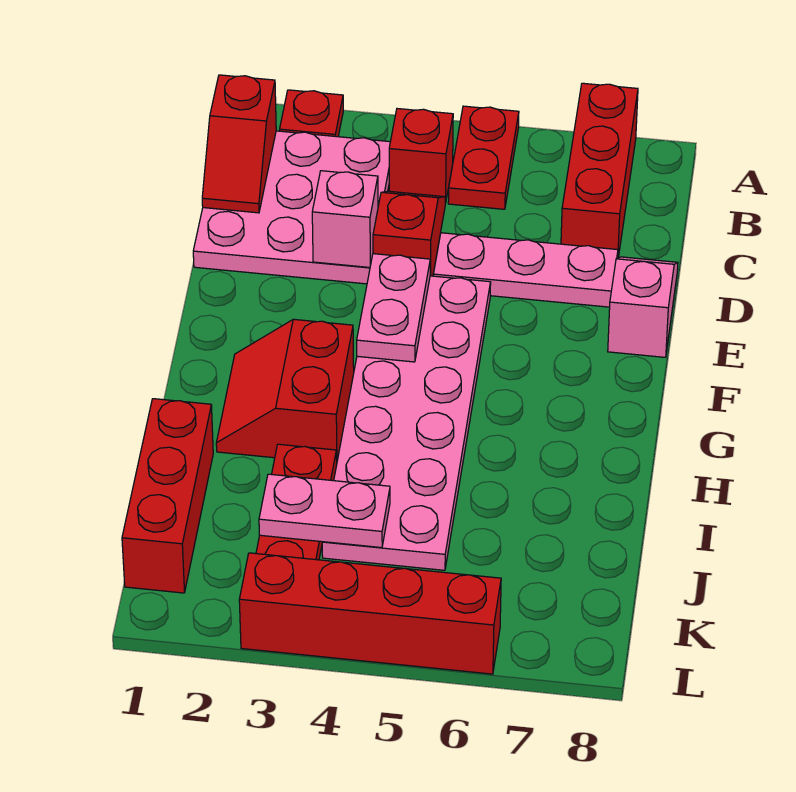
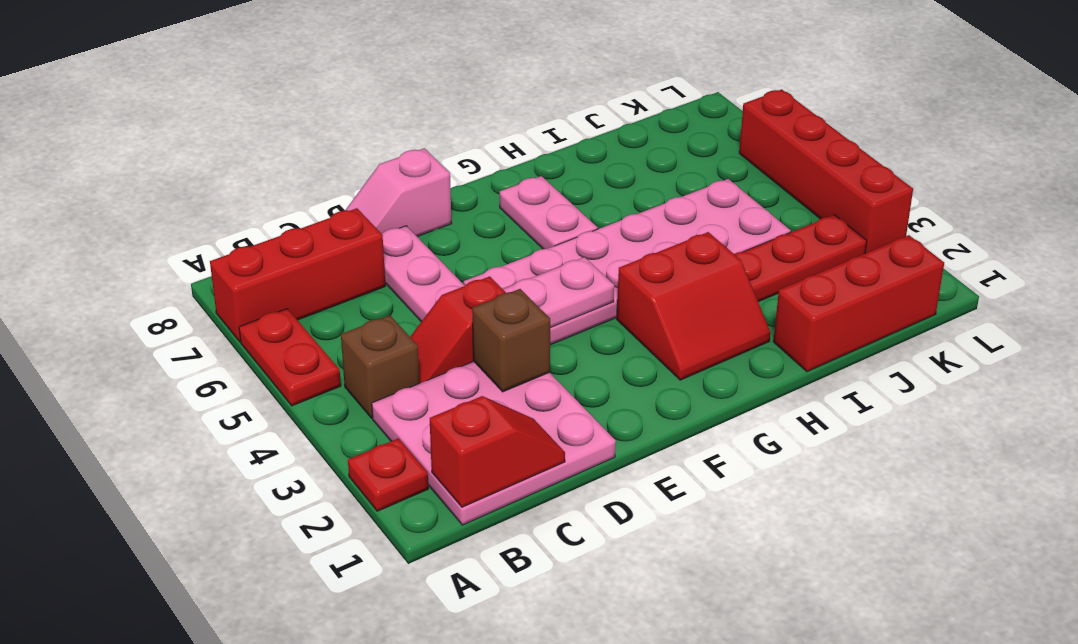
red plate A5:B5 level 1 -> red plate A5:A6 level 1
red brick B4 level 1 -> brown brick B4 level 1
pink brick D3 level 2 -> brown brick D3 level 2
pink plate J3:J4 level 2 -> pink plate G6:G7 level 1

